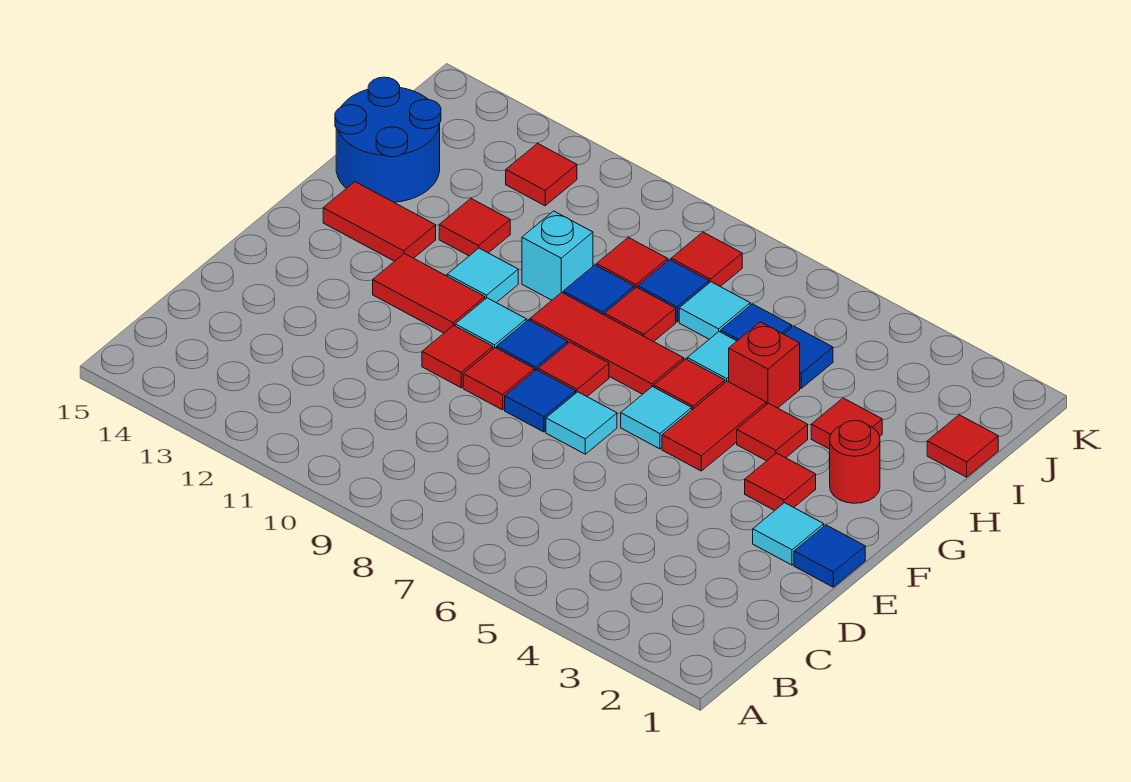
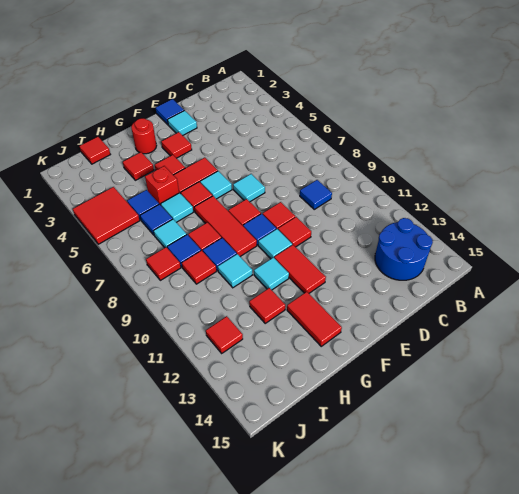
blue tile E8 level 1 -> blue tile C9 level 1
cyan brick H10 level 1 -> cyan tile H10 level 1
blue round brick H14:I15 level 1 -> blue round brick B13:C14 level 1
none -> red tile J4:K5 level 1

